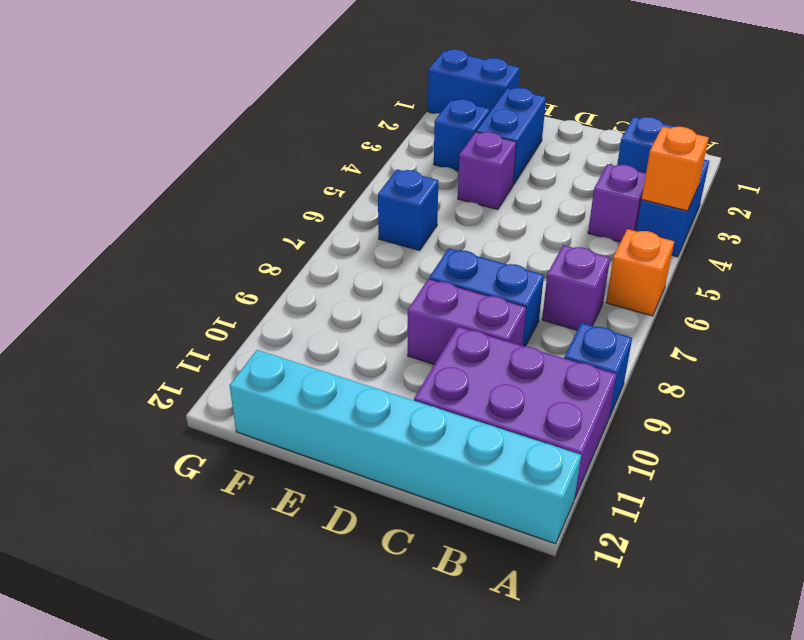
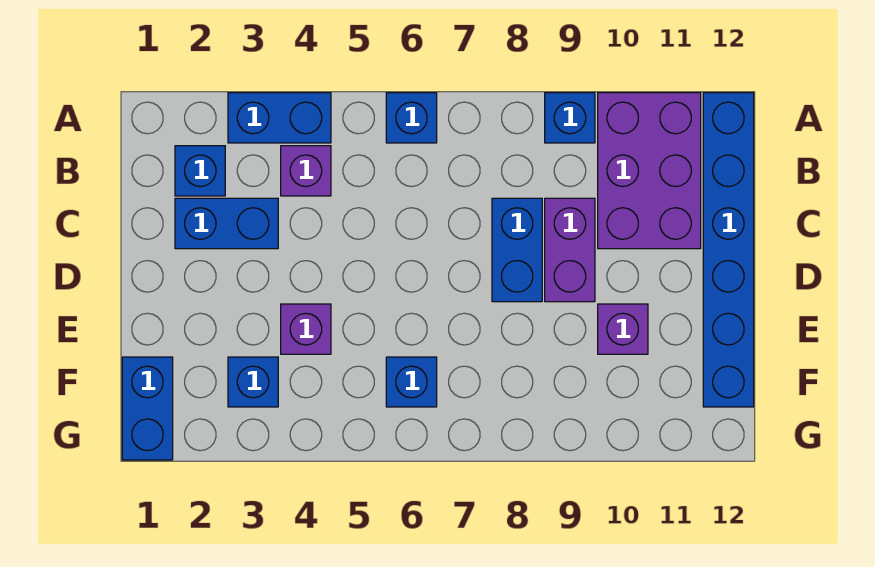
orange brick A4 level 2 -> none
orange brick A6 level 1 -> blue brick A6 level 1
cyan brick A12:F12 level 1 -> blue brick A12:F12 level 1
purple brick B7 level 1 -> purple brick E10 level 1
blue brick E2:E3 level 1 -> blue brick C2:C3 level 1

